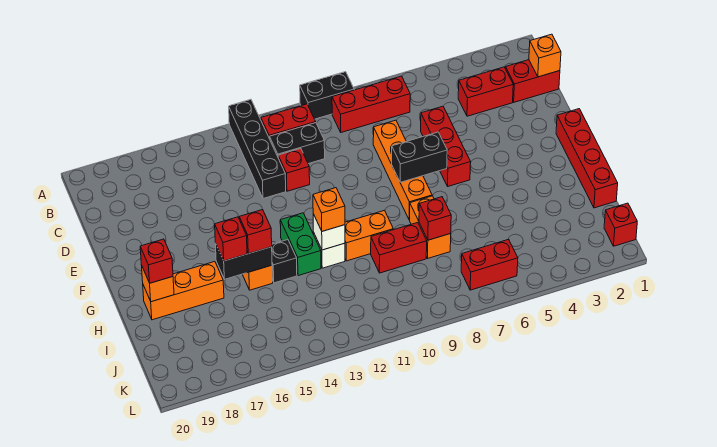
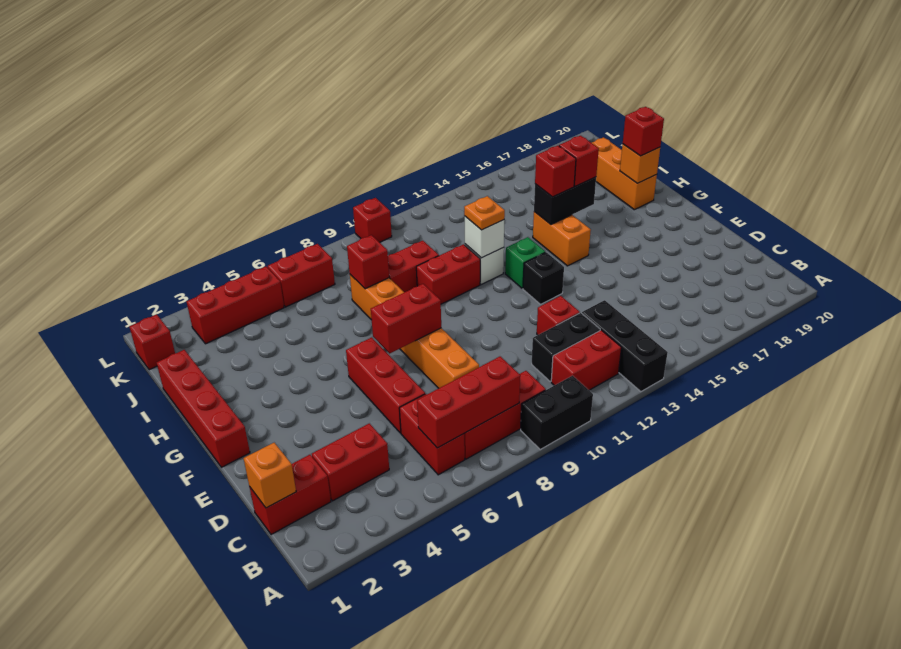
black brick A13:D13 level 1 -> black brick A13:C13 level 1
none -> red brick B6:C6 level 1
none -> red brick B6:B8 level 2
black brick F7:F8 level 2 -> red brick F7:F8 level 2
green brick G13:H13 level 1 -> green brick G13 level 1
orange brick H10:H11 level 1 -> red brick H10:H11 level 1
orange brick H12 level 3 -> orange plate H12 level 3
black brick H14 level 1 -> black brick F13 level 1
orange brick H17:H19 level 1 -> orange brick H19:J19 level 1
none -> red brick K3:K5 level 1
none -> red brick L10 level 1

